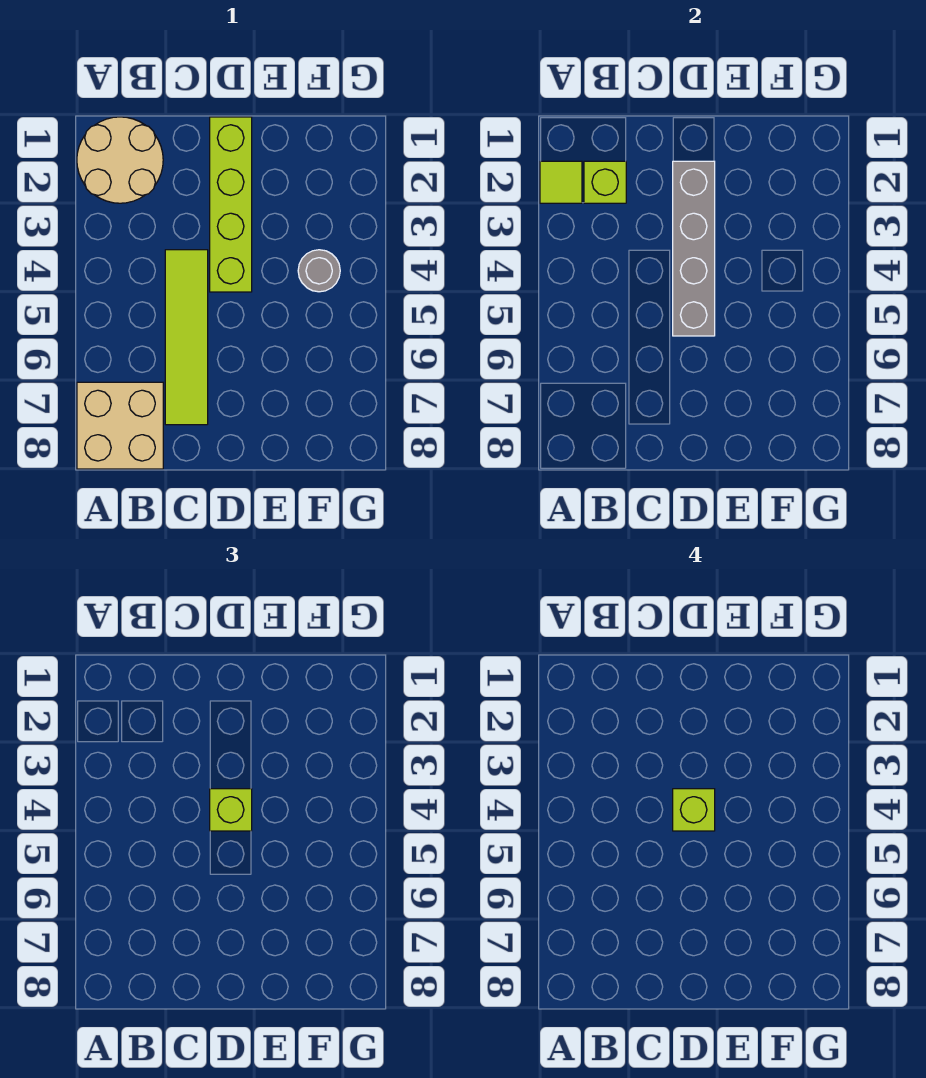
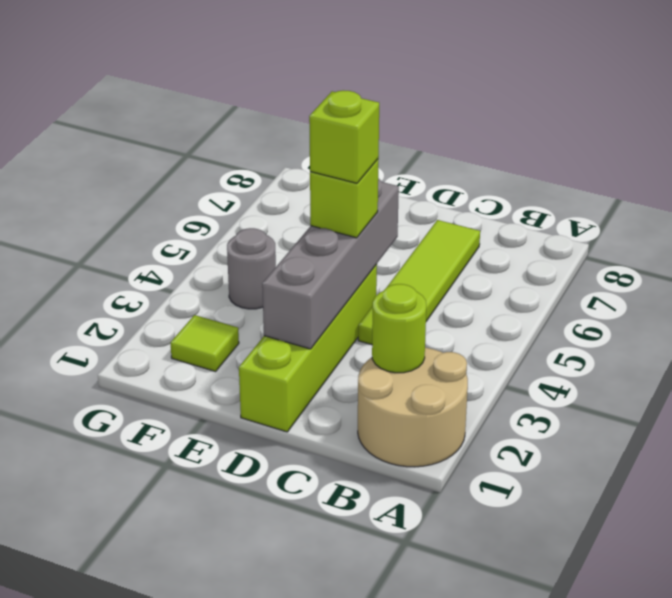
lime tile A2 level 2 -> lime tile F2 level 1
tan brick A7:B8 level 1 -> none
lime brick B2 level 2 -> lime round brick B2 level 2

